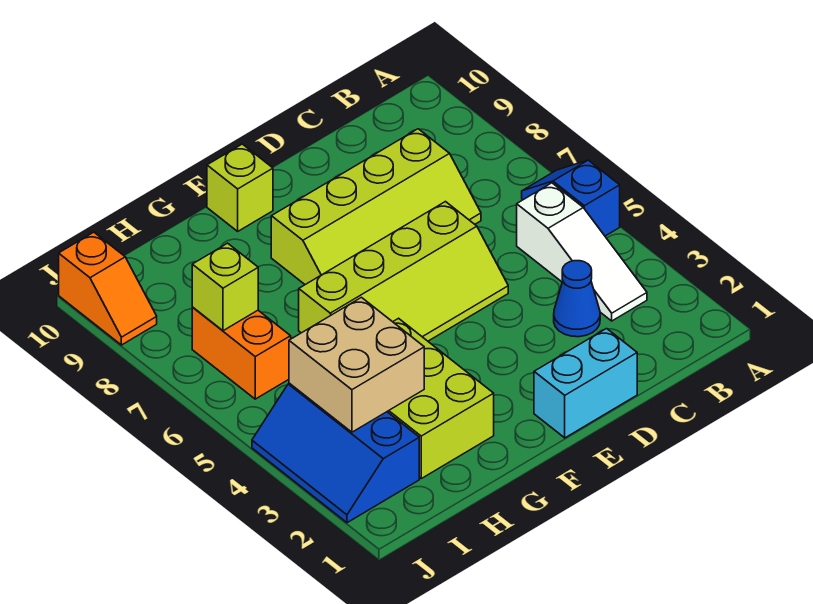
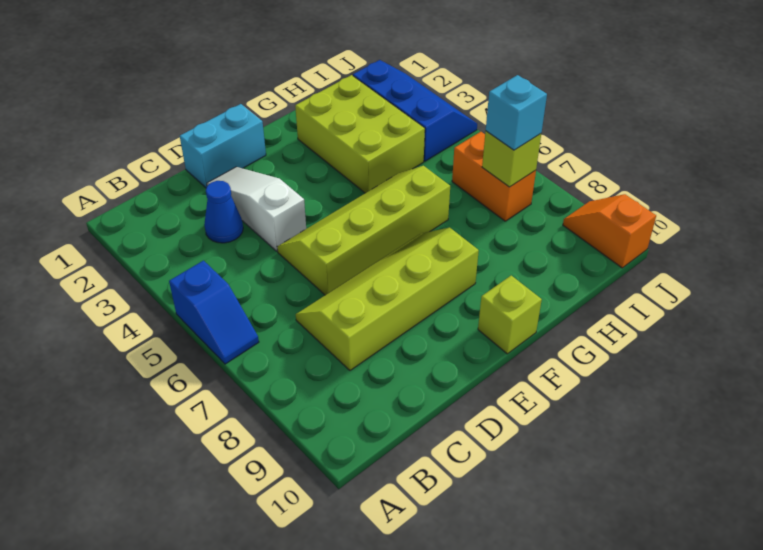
white slope B3:B5 level 1 top 5 -> white slope D2:D4 level 1 top 4
tan brick H3:I4 level 2 -> none
none -> cyan brick I7 level 3

